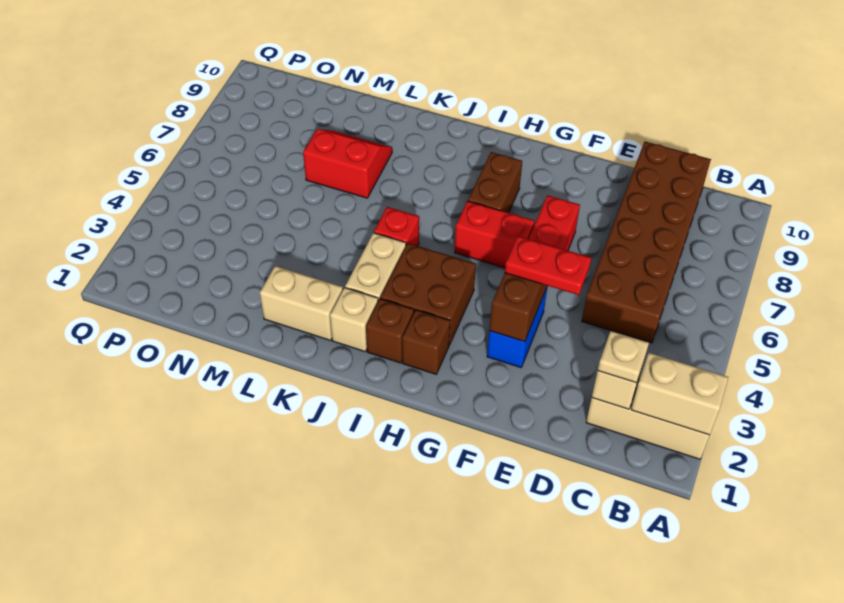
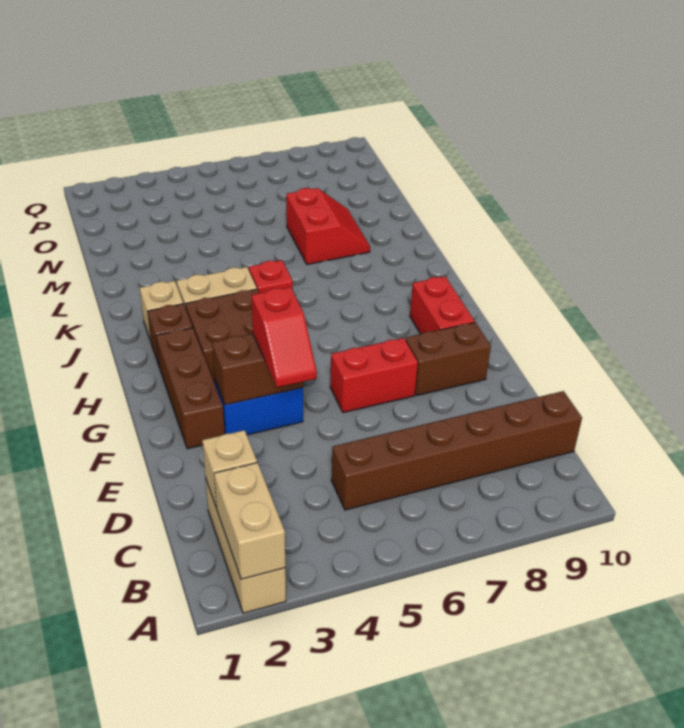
tan plate C2 level 3 -> none
brown brick C5:D10 level 1 -> brown brick C5:C10 level 1
red plate E4:F4 level 3 -> red slope E4:F4 level 3 top F
red brick G6:H6 level 1 -> red brick G9:H9 level 1
brown brick H2 level 1 -> brown brick F2:H2 level 1
brown brick H7:H8 level 1 -> brown brick F8:F9 level 1
tan brick K2:L2 level 1 -> none

